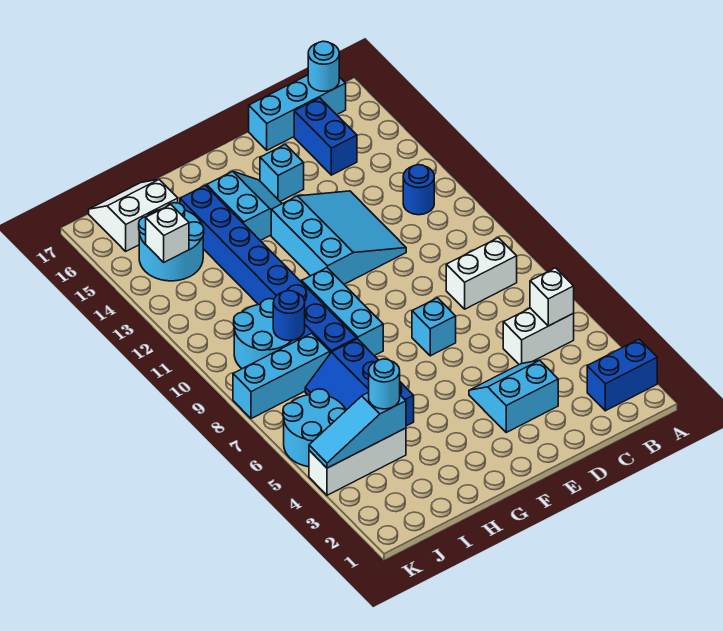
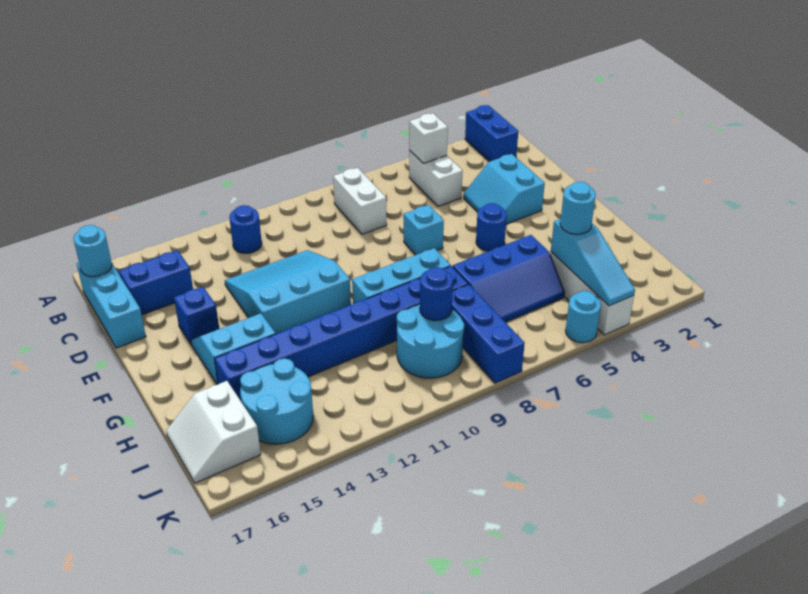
cyan brick E15 level 1 -> blue brick E15 level 1
none -> blue round brick F5 level 1
cyan brick I8:K8 level 1 -> blue brick I8:K8 level 1
cyan round brick J5:K6 level 1 -> cyan round brick K5 level 1
white brick J14 level 2 -> none

